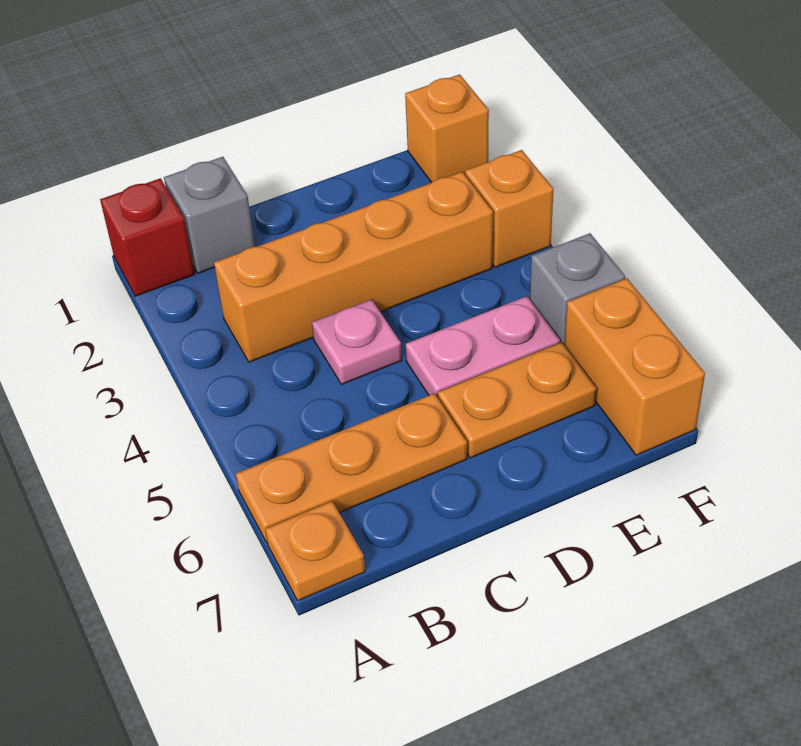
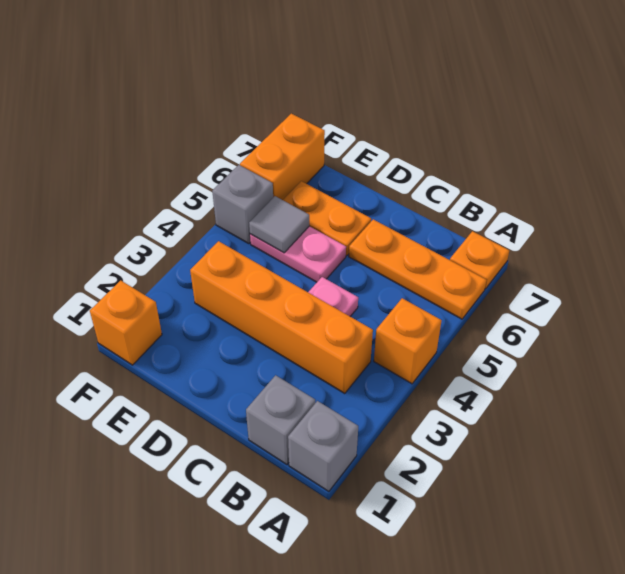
red brick A1 level 1 -> grey brick A1 level 1
none -> grey tile E5 level 2
orange brick F3 level 1 -> orange brick A4 level 1

